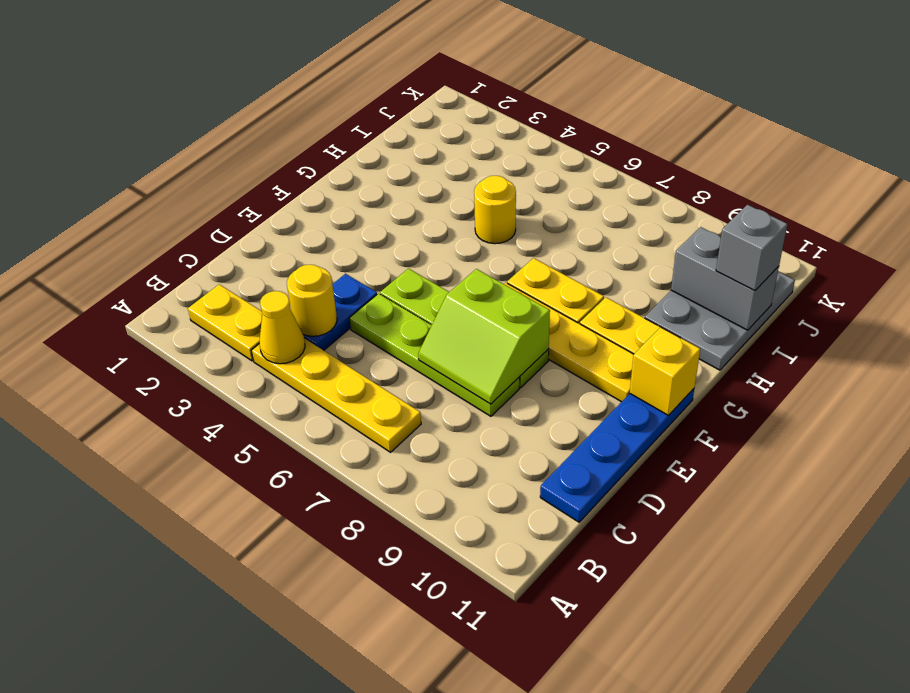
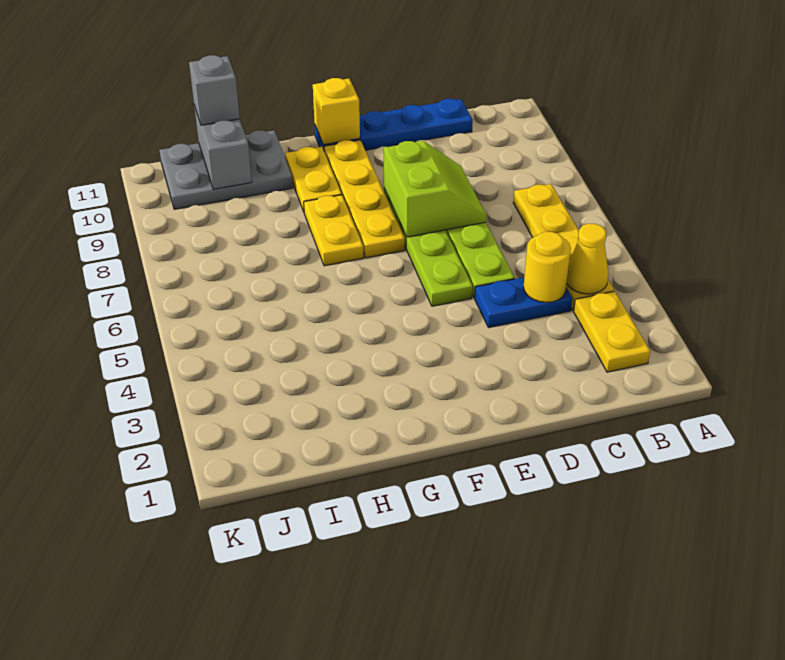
yellow round brick H5 level 1 -> none

